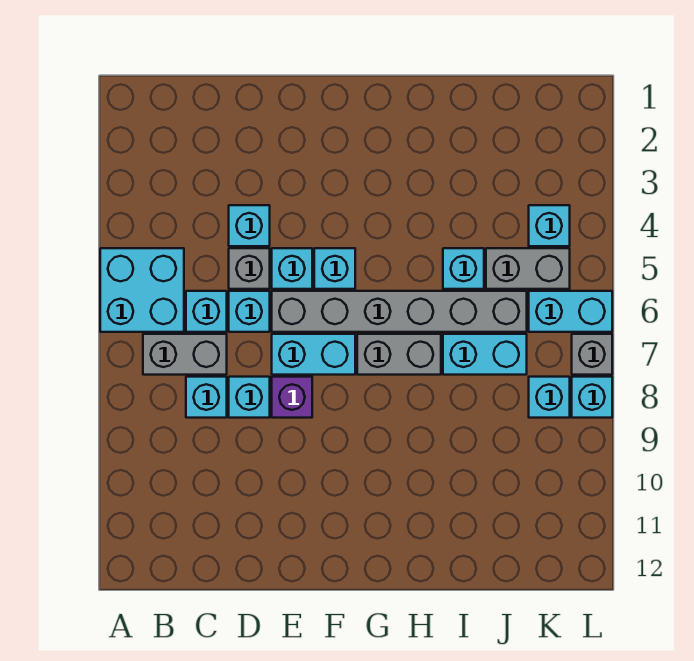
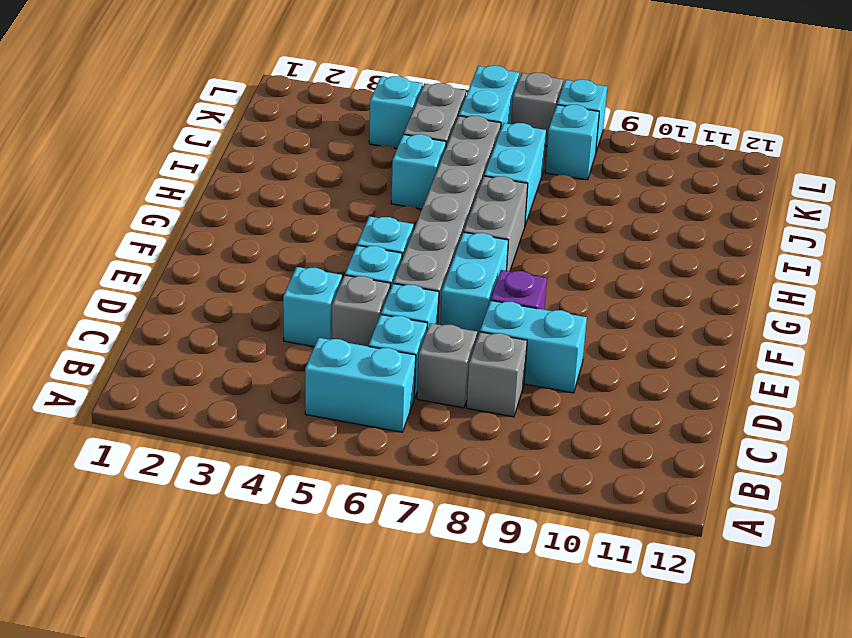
cyan brick A5:B6 level 1 -> cyan brick B5:B6 level 1
grey brick B7:C7 level 1 -> grey brick C7 level 1
cyan brick C8 level 1 -> grey brick C8 level 1
cyan brick D8 level 1 -> cyan brick D8:D9 level 1

